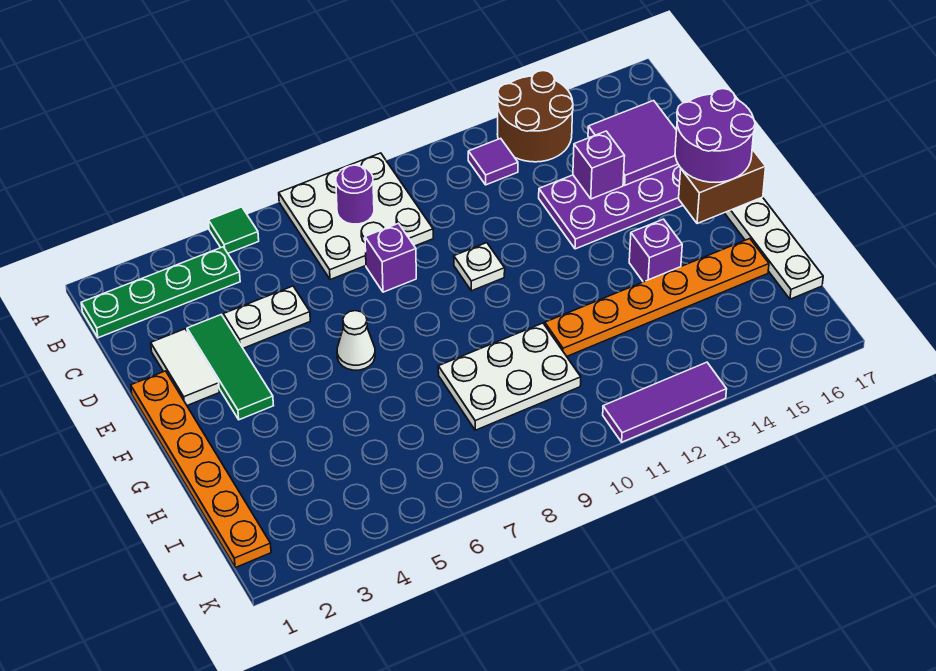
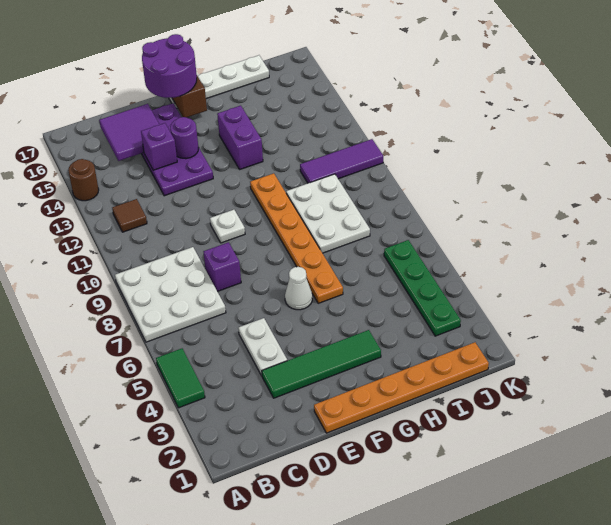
green tile A5 level 1 -> green tile A4:A5 level 1
brown round brick A13:B14 level 1 -> brown round brick A14 level 1
green plate B1:B4 level 1 -> green plate J3:J6 level 1
purple round brick B8 level 2 -> purple round brick E14 level 2
purple tile B12 level 1 -> brown tile B12 level 1
white tile D2:E2 level 1 -> none
green tile D3:F3 level 1 -> green tile D3:G3 level 1
purple brick G14 level 1 -> purple brick G13:G14 level 1
orange plate H11:H16 level 1 -> orange plate G6:G11 level 1
purple tile K11:K13 level 1 -> purple tile I11:K11 level 1

